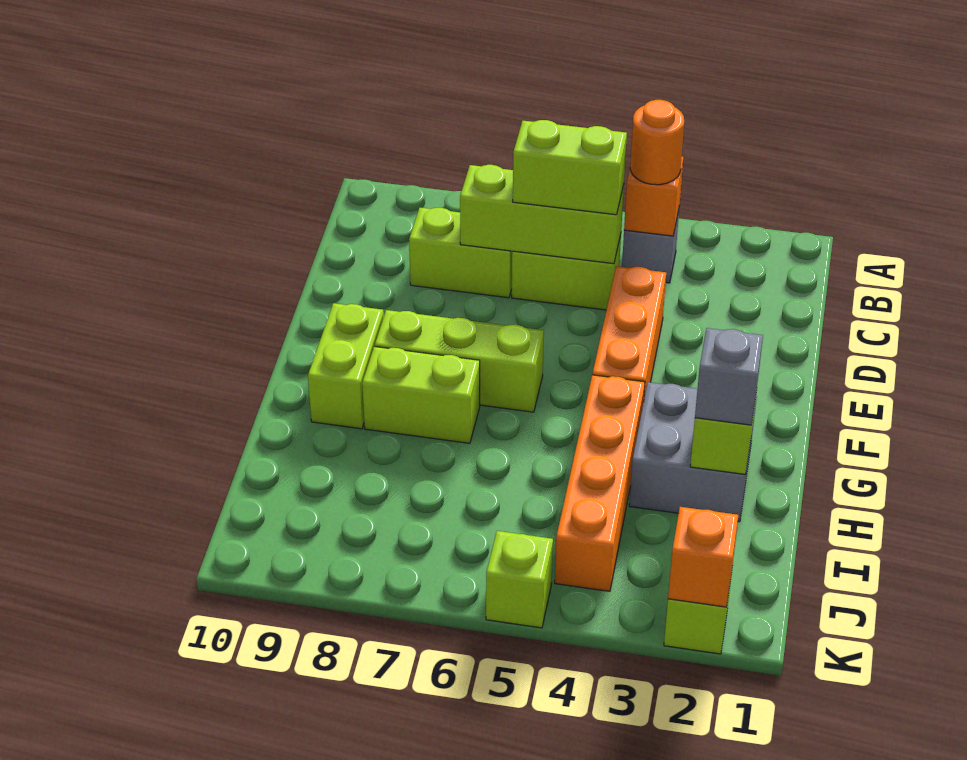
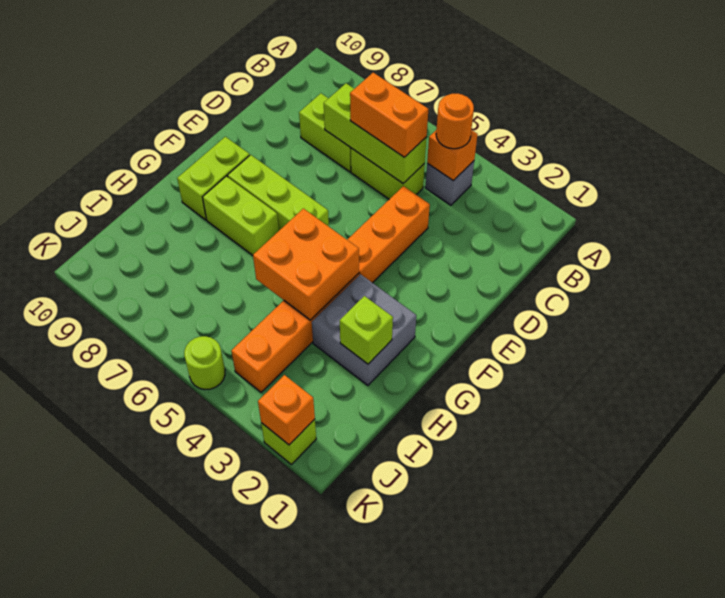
lime brick C5:C6 level 3 -> orange brick C5:C6 level 3
none -> orange brick G4:H5 level 2
grey brick H2 level 3 -> none
lime brick K5 level 1 -> lime round brick K5 level 1

